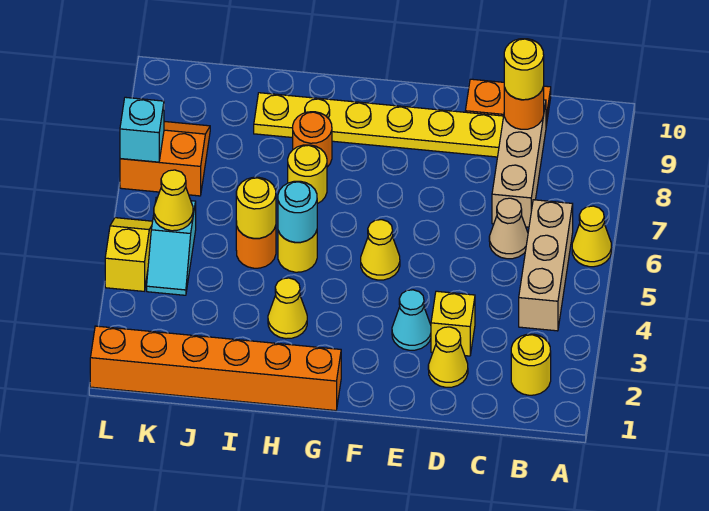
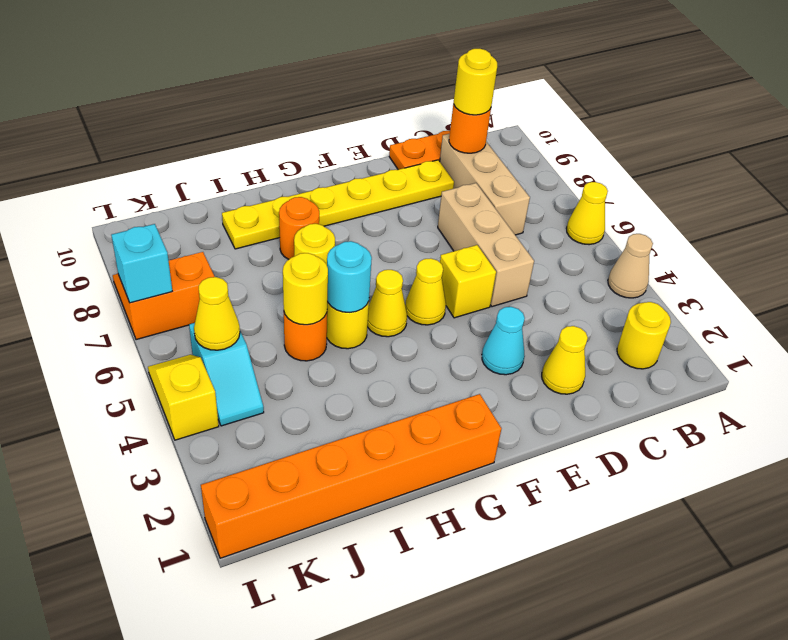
tan brick B4:B6 level 1 -> tan brick D5:D7 level 1
tan cone C6 level 1 -> tan cone A4 level 1
yellow brick D3 level 1 -> yellow brick E5 level 1
yellow cone H3 level 1 -> yellow cone G5 level 1

